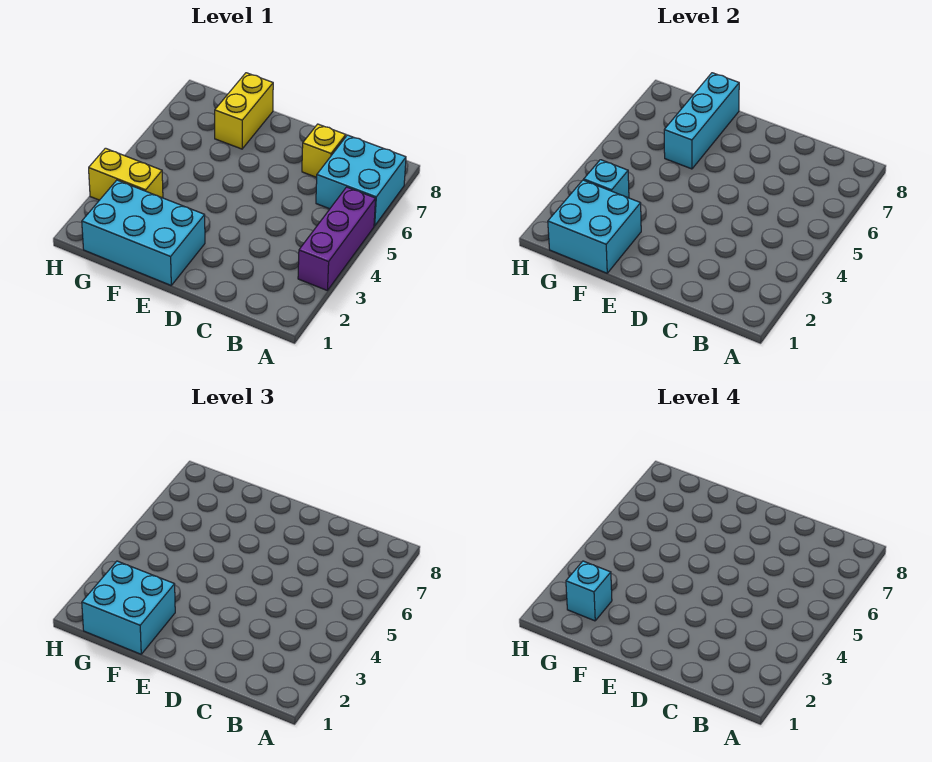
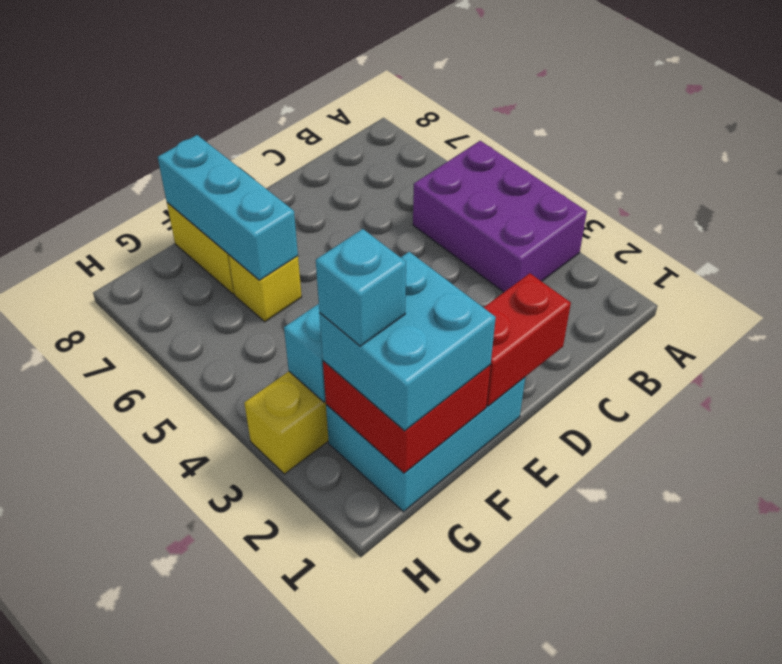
purple brick A3:A5 level 1 -> purple brick A3:B5 level 1
cyan brick A6:B7 level 1 -> none
yellow brick C7 level 1 -> yellow brick F6 level 1
none -> red brick D1:E1 level 2
cyan brick F1:G2 level 2 -> red brick F1:G2 level 2

